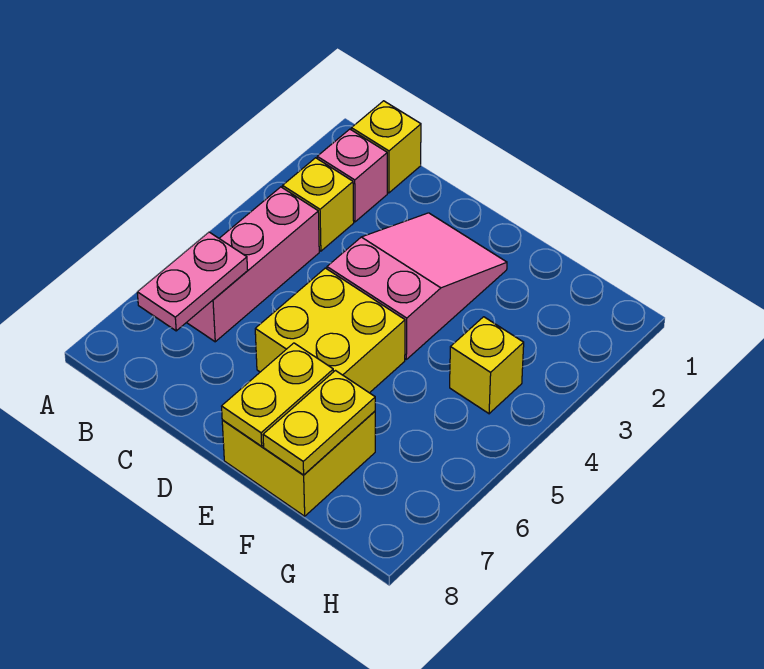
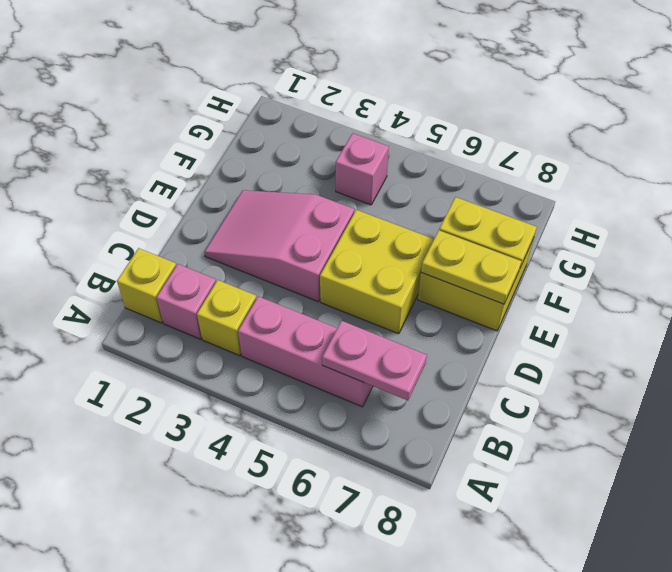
yellow brick G4 level 1 -> pink brick G4 level 1

